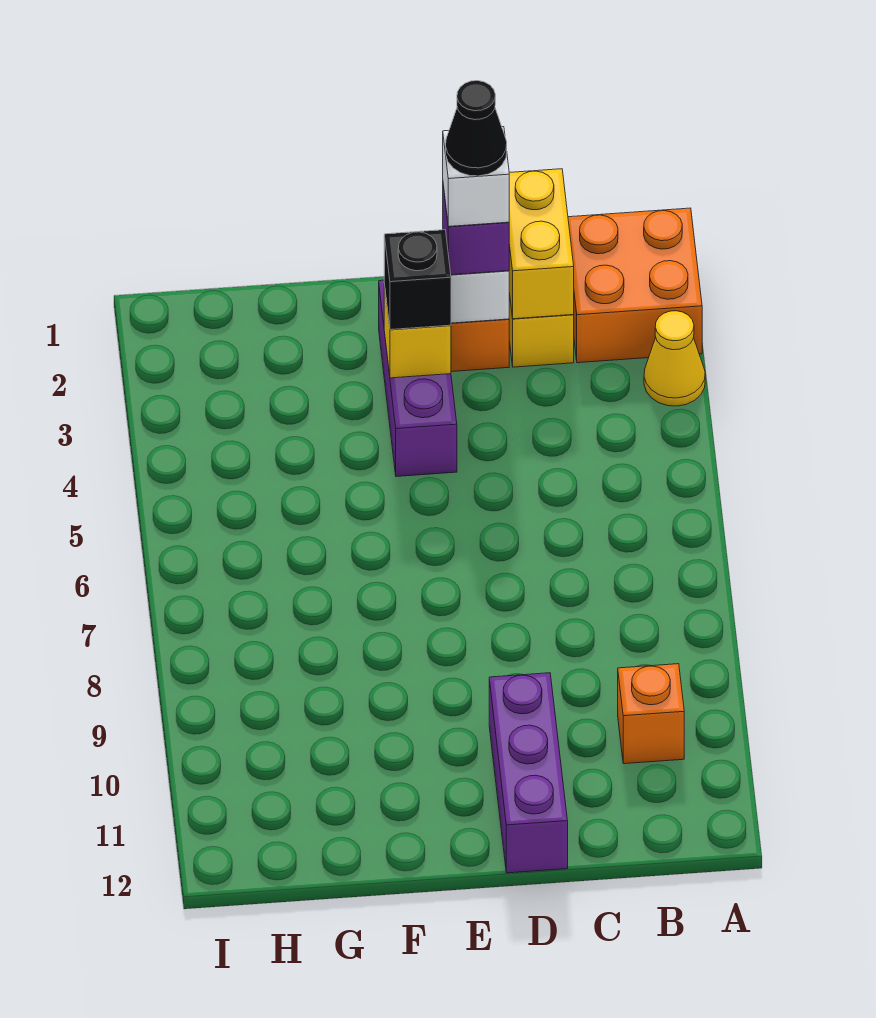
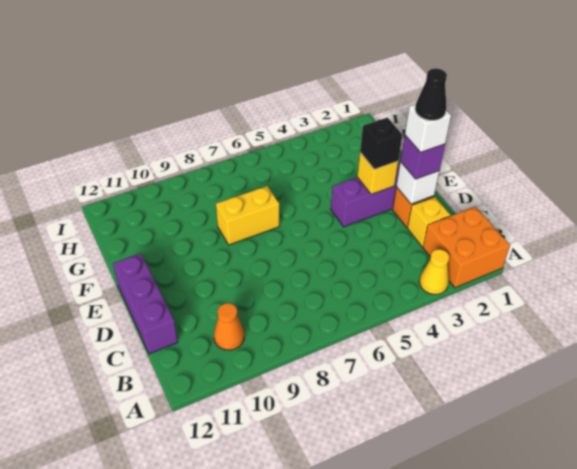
orange brick B10 level 1 -> orange cone B10 level 1
yellow brick C1:C2 level 2 -> yellow brick F7:F8 level 1
purple brick D10:D12 level 1 -> purple brick C12:E12 level 1

